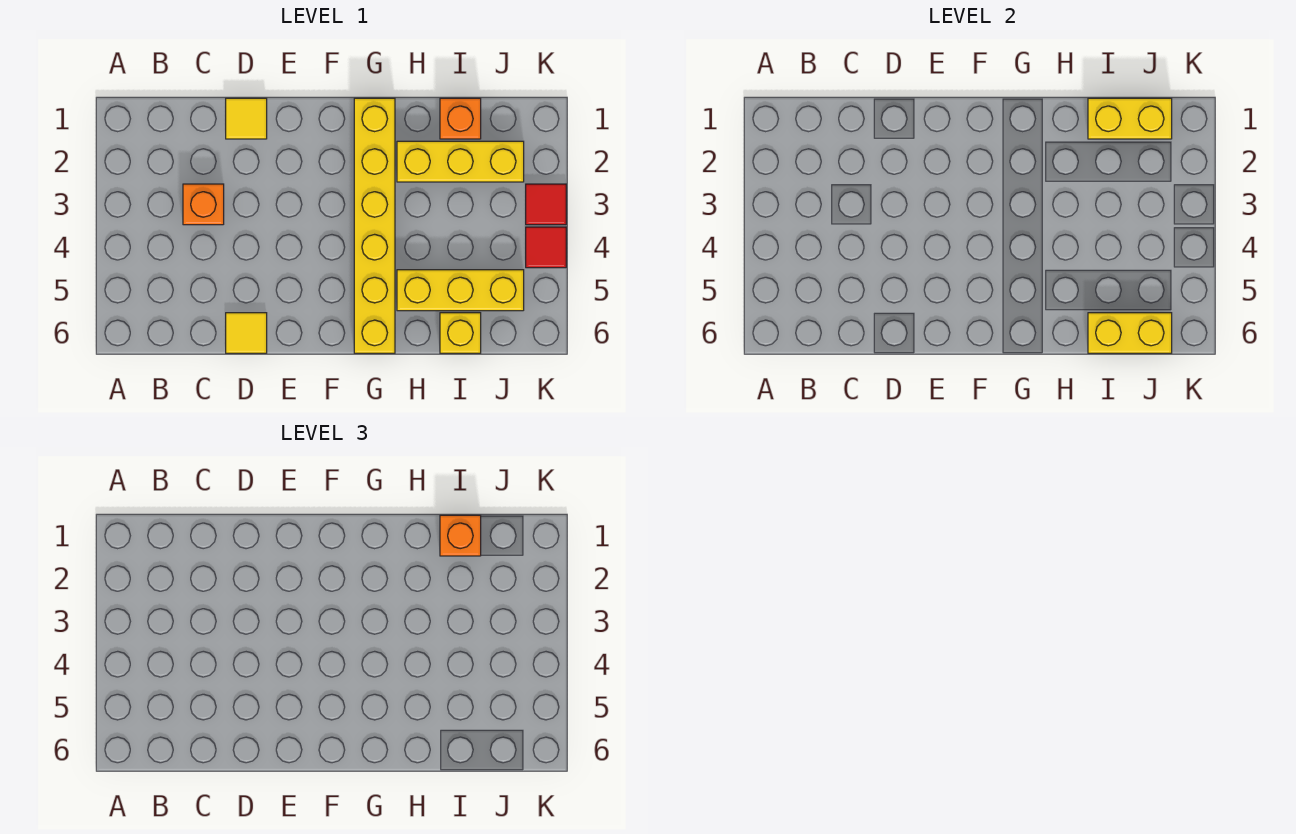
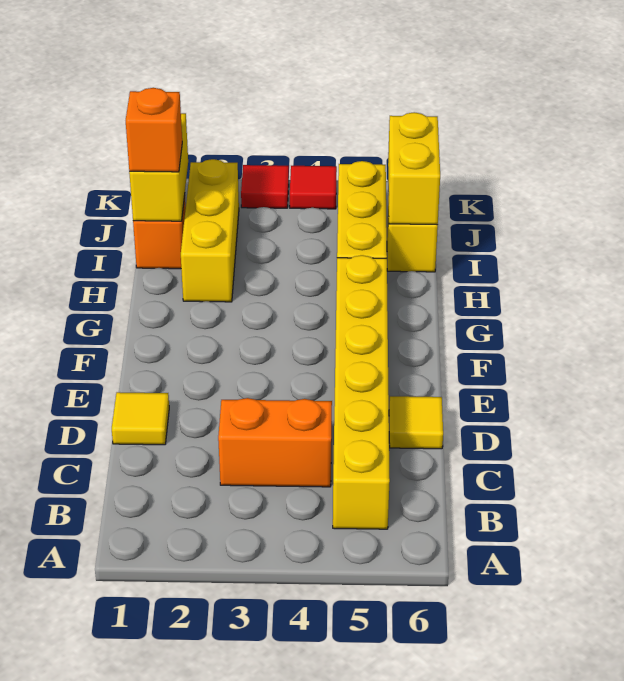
orange brick C3 level 1 -> orange brick C3:C4 level 1
yellow brick G1:G6 level 1 -> yellow brick B5:G5 level 1

